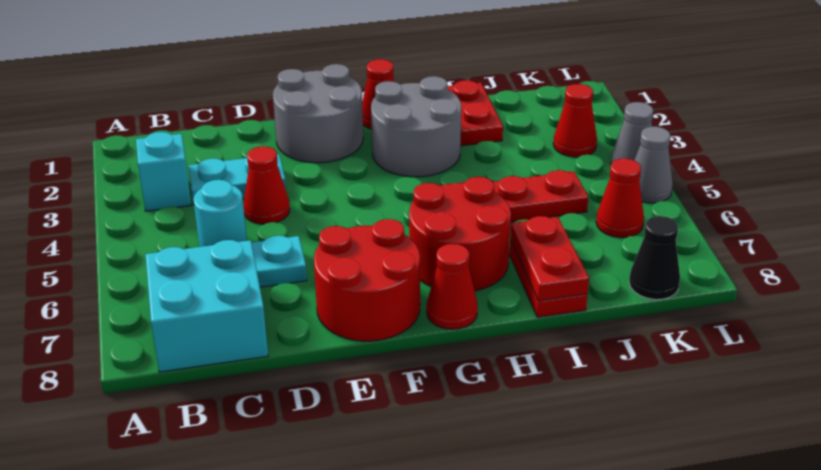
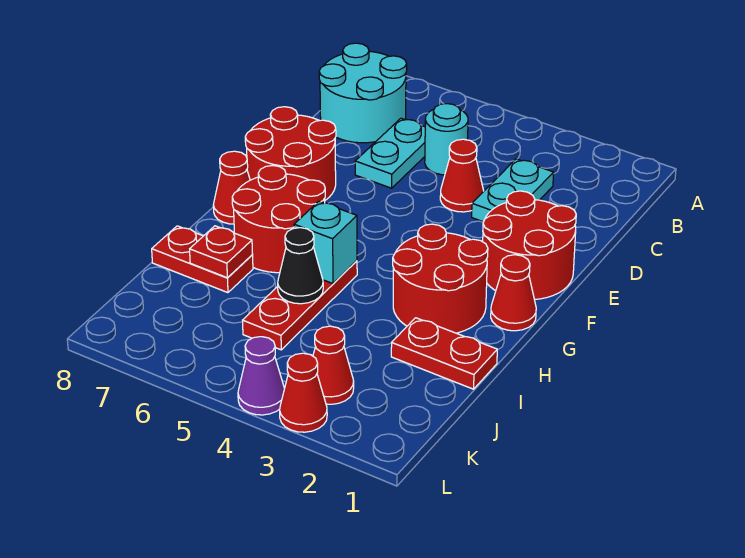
cyan brick B3 level 1 -> cyan brick H5 level 2
cyan brick B7:C8 level 1 -> cyan round brick B7:C8 level 1
grey round brick E1:F2 level 1 -> red round brick E1:F2 level 1
grey round brick G2:H3 level 1 -> red round brick G2:H3 level 1
red plate I7:I8 level 2 -> red plate I7 level 2
red cone K6 level 1 -> red cone L3 level 1
black cone K8 level 1 -> black cone I5 level 2
grey cone L4 level 1 -> purple cone L4 level 1
grey cone L5 level 1 -> none

